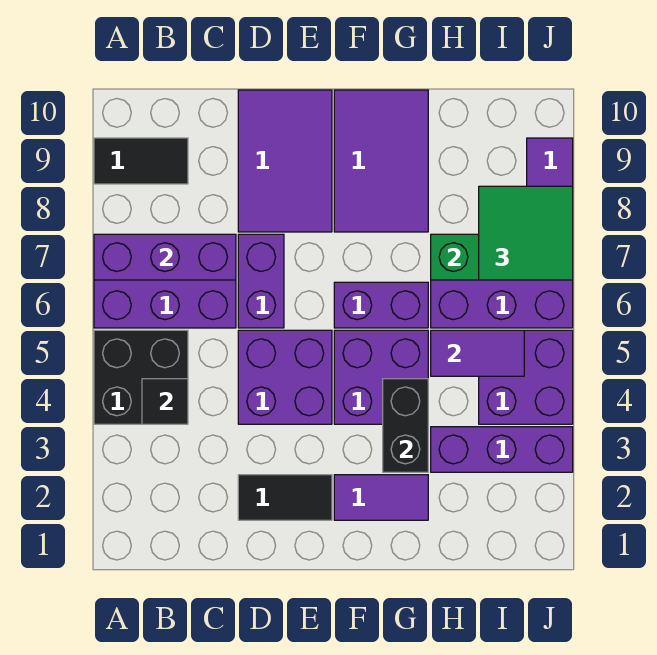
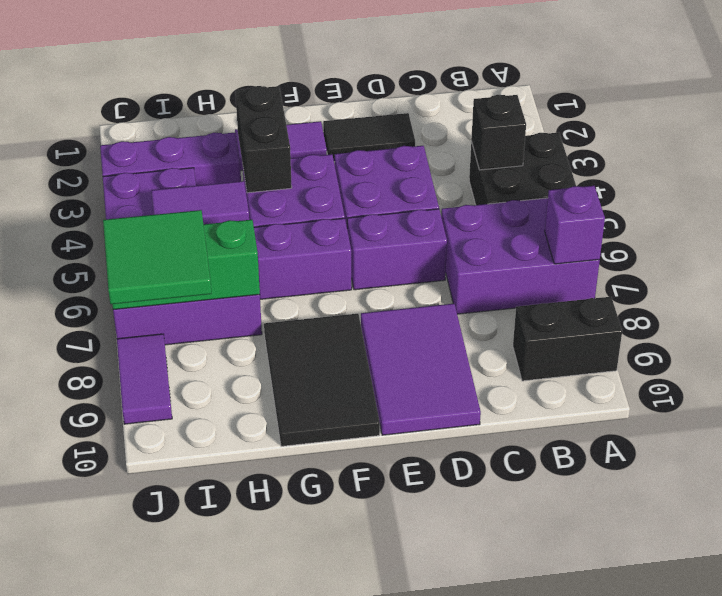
purple brick A7:C7 level 2 -> purple brick A7 level 2
black tile A9:B9 level 1 -> black brick A9:B9 level 1
black tile B4 level 2 -> black brick B4 level 2
purple brick D6:D7 level 1 -> purple brick D6:E6 level 1
purple tile F8:G10 level 1 -> black tile F8:G10 level 1

